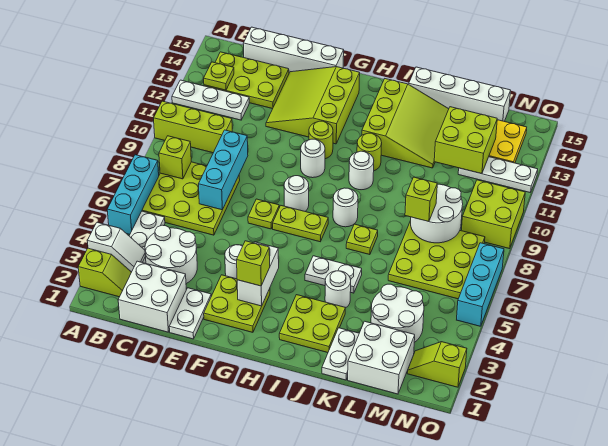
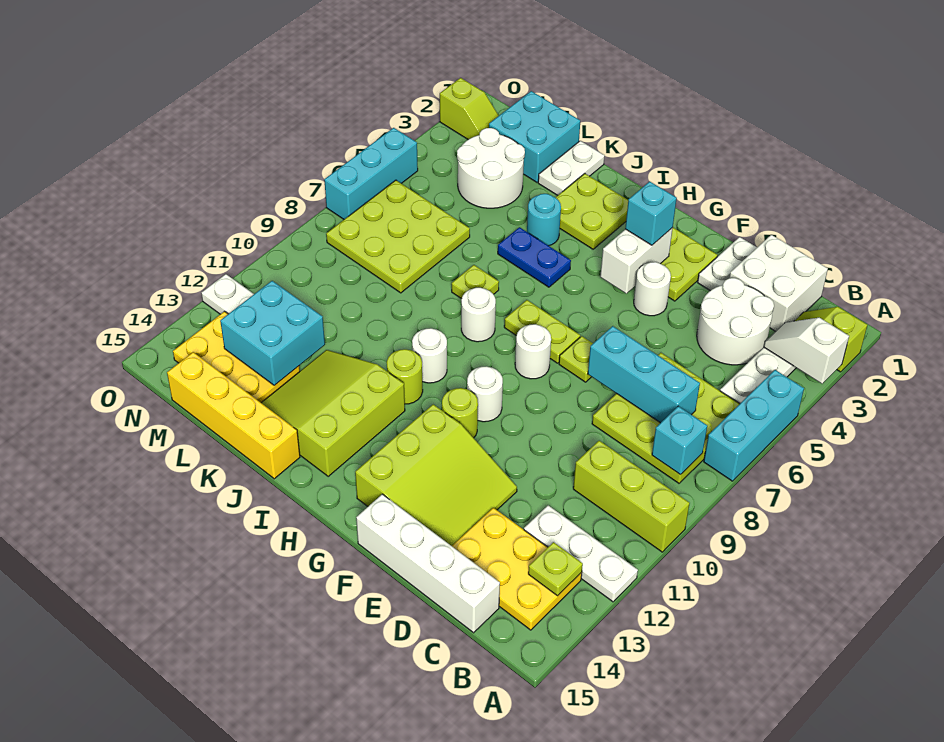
lime brick B8 level 2 -> cyan brick B8 level 2
lime plate B13:D14 level 1 -> yellow plate B13:D14 level 1
cyan brick D7:D9 level 2 -> cyan brick C7:E7 level 2
lime brick G3 level 3 -> cyan brick G3 level 3
white plate I5:J5 level 1 -> blue plate I5:J5 level 1
white round brick J4 level 1 -> cyan round brick J4 level 1
white brick J15:M15 level 1 -> yellow brick J15:M15 level 1
white brick L1:M2 level 1 -> cyan brick L1:M2 level 1
white round brick L8:M9 level 2 -> none
lime brick L8 level 3 -> none
lime brick L12:M13 level 2 -> cyan brick L12:M13 level 2
lime brick N9:O10 level 1 -> none

